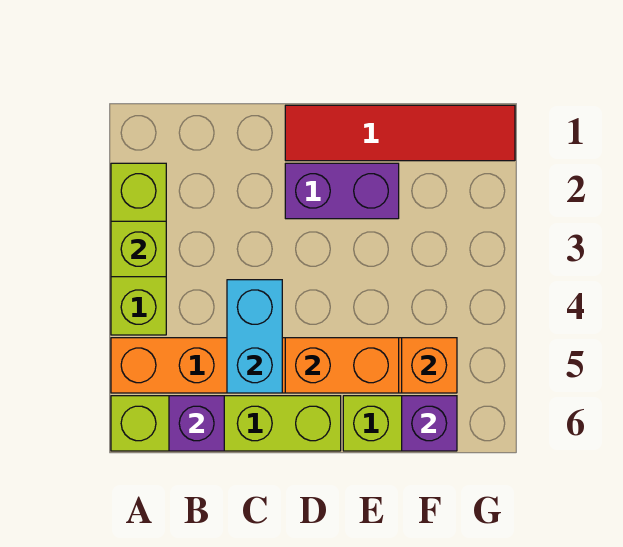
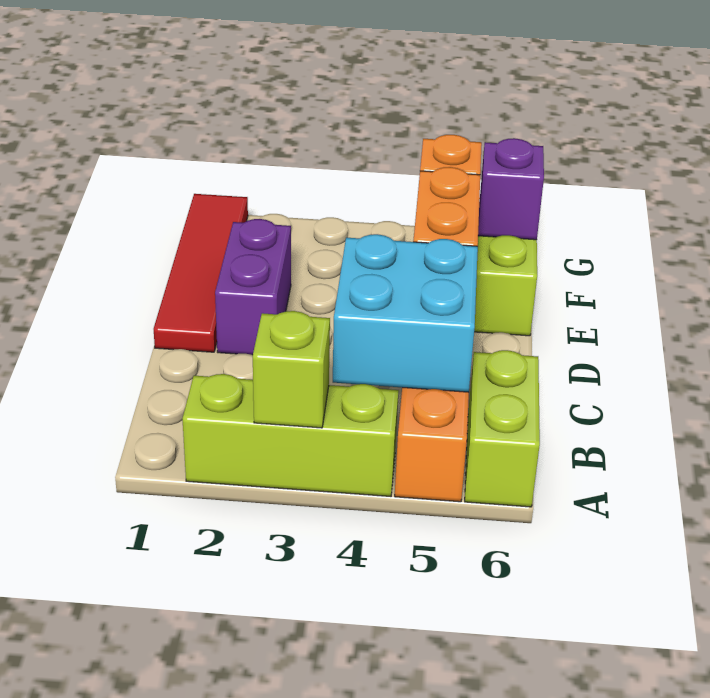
lime brick A6:D6 level 1 -> lime brick A6:B6 level 1
purple brick B6 level 2 -> none
cyan brick C4:C5 level 2 -> cyan brick B4:C5 level 2

